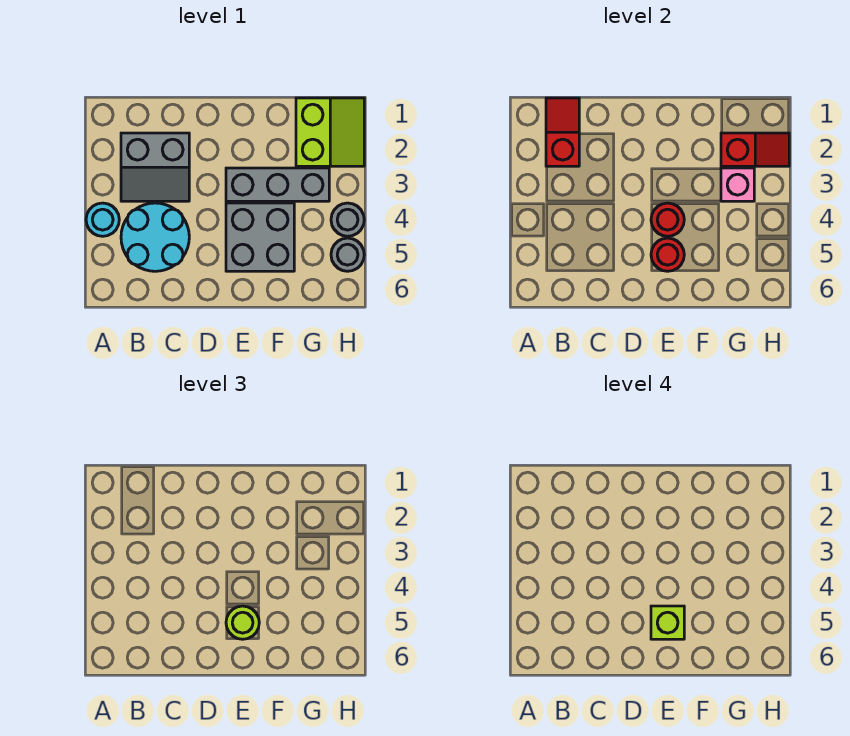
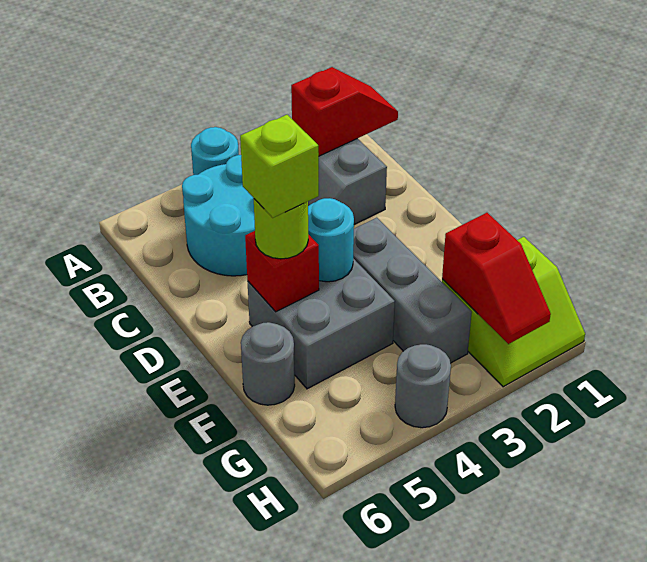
red round brick E4 level 2 -> cyan round brick E4 level 2
red round brick E5 level 2 -> red brick E5 level 2
pink brick G3 level 2 -> none
grey round brick H5 level 1 -> grey round brick F6 level 1

